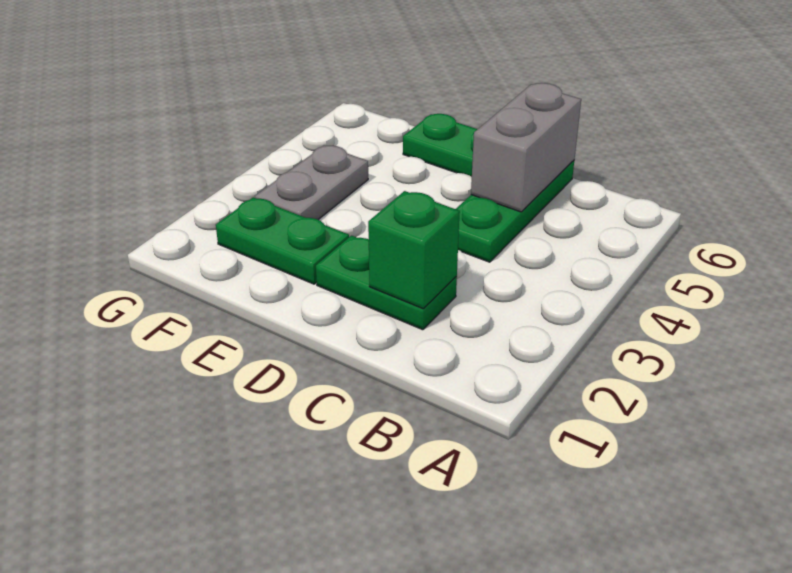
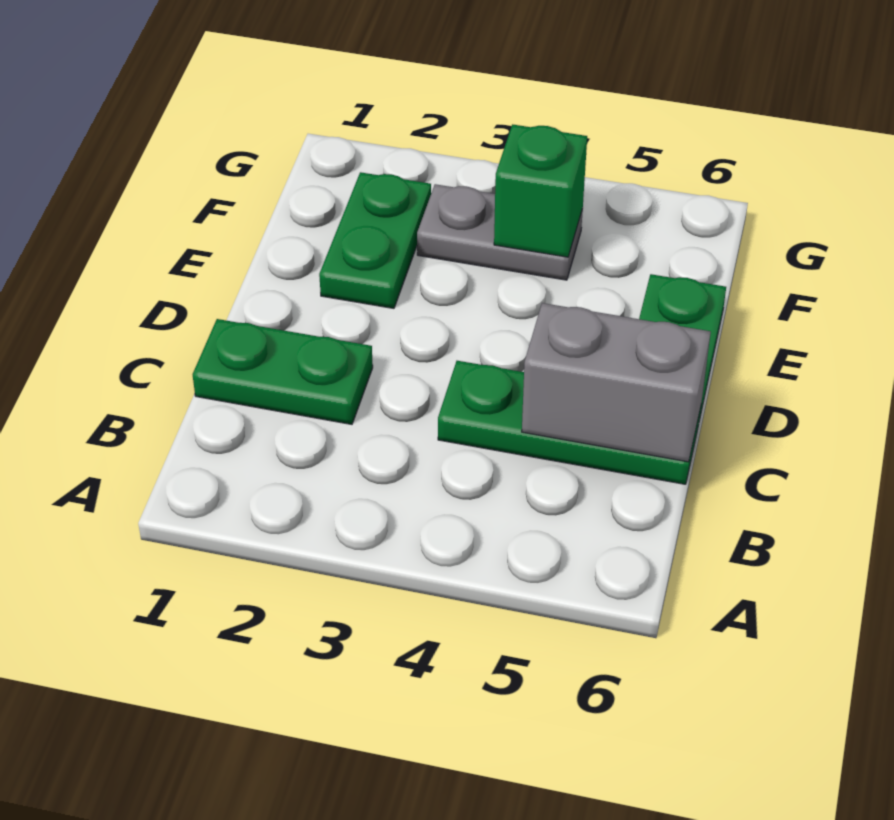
green plate C2:D2 level 1 -> green plate C1:C2 level 1
green brick C2 level 2 -> green brick F4 level 2

